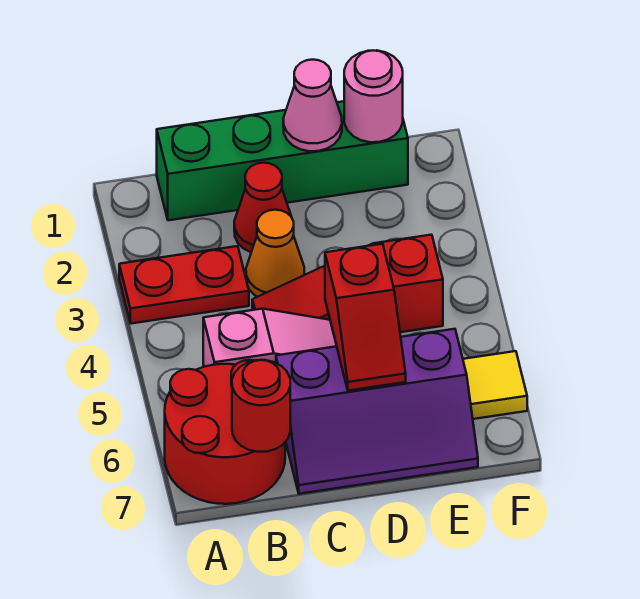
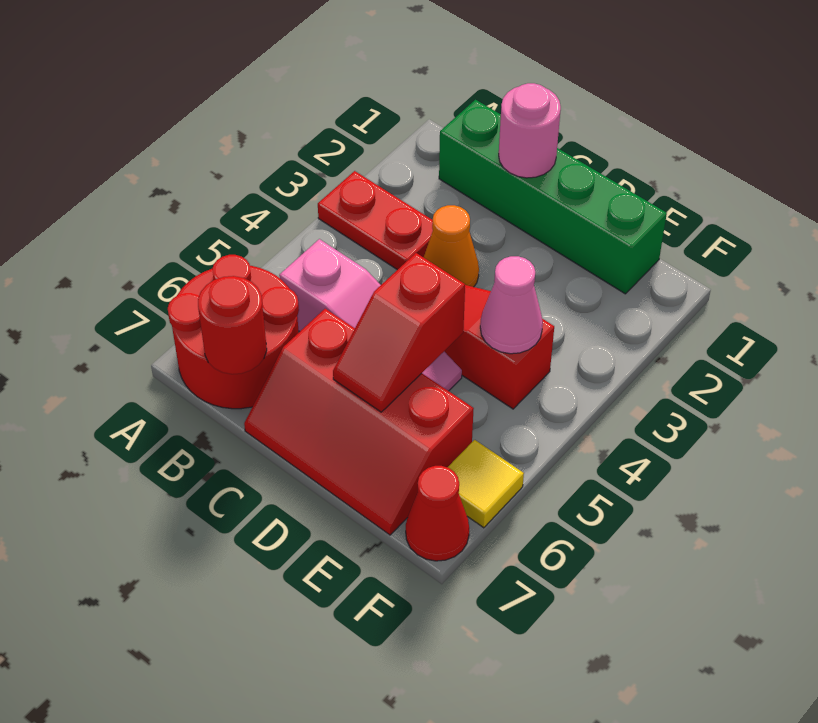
red cone C2 level 1 -> red cone F7 level 1
purple slope C6:E7 level 1 top 6 -> red slope C6:E7 level 1 top 6
pink cone D1 level 2 -> pink cone E4 level 2
pink round brick E1 level 2 -> pink round brick C1 level 2

